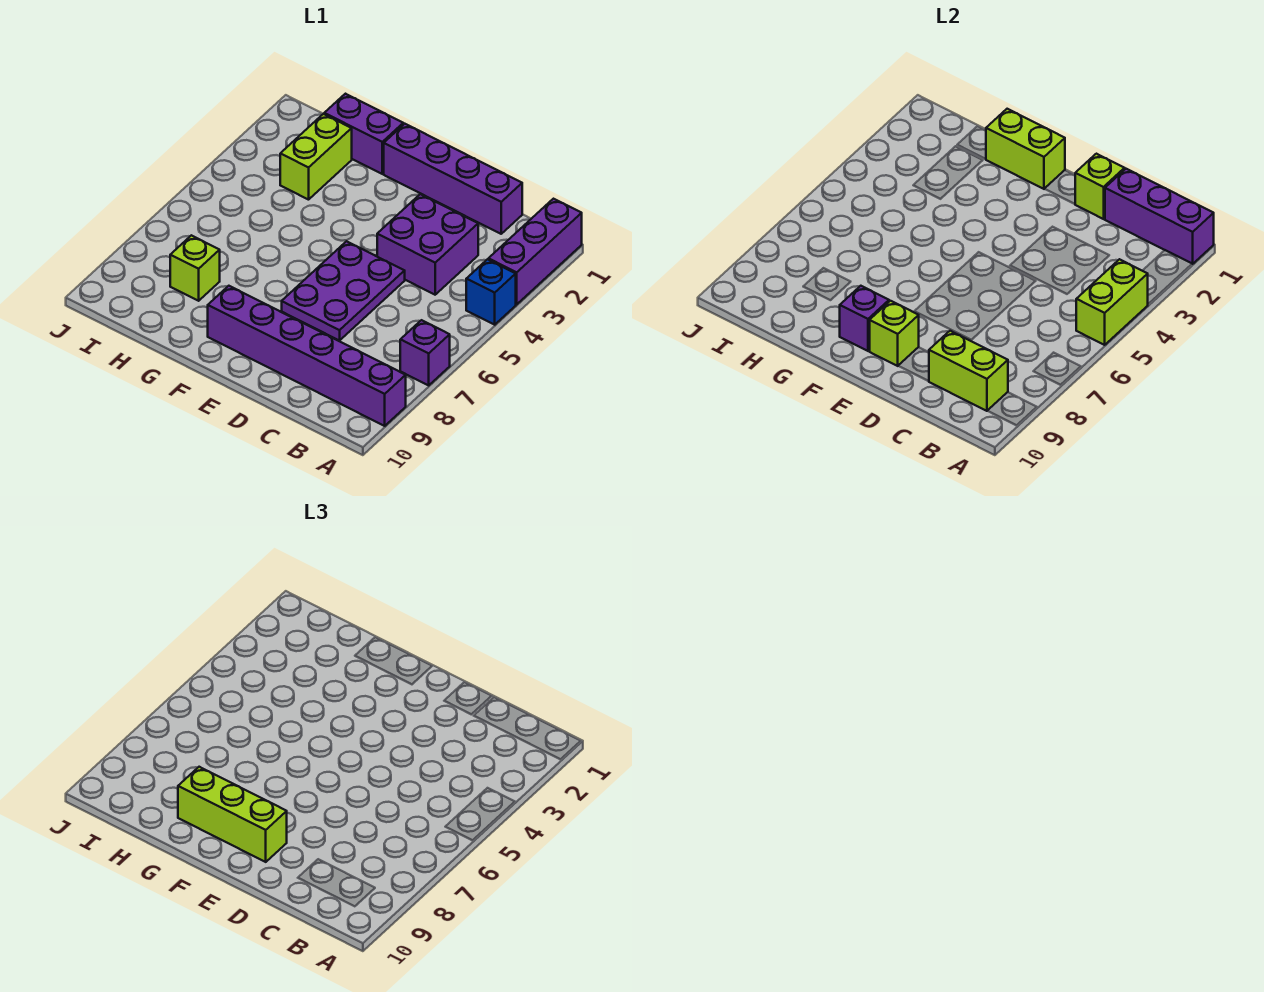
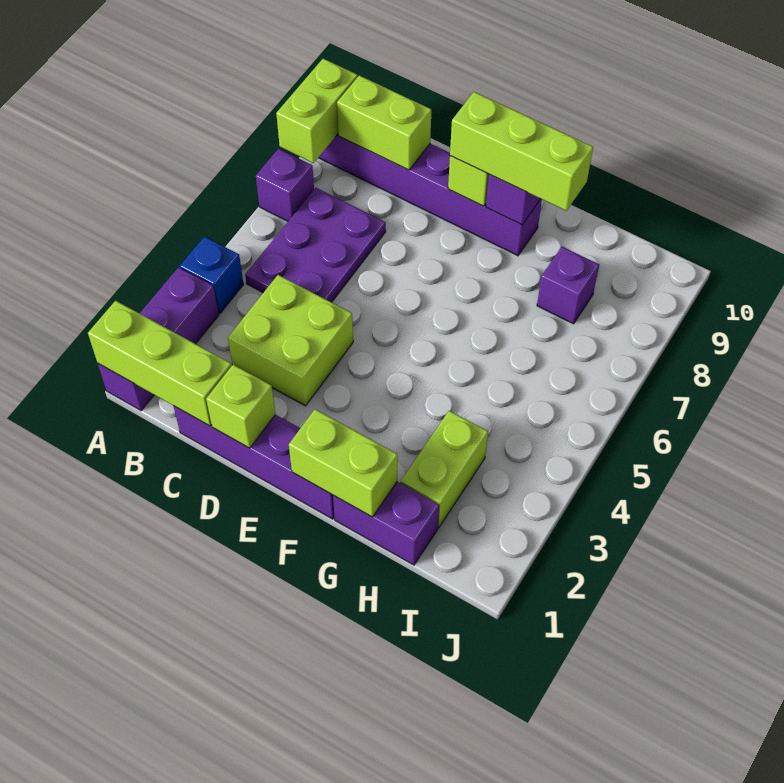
purple brick A1:C1 level 2 -> lime brick A1:C1 level 2
lime brick A4:A5 level 2 -> lime brick A8:A9 level 2
purple brick C3:D4 level 1 -> lime brick C3:D4 level 1
purple plate D5:E7 level 1 -> purple plate B5:C7 level 1
lime brick H8 level 1 -> purple brick H8 level 1

